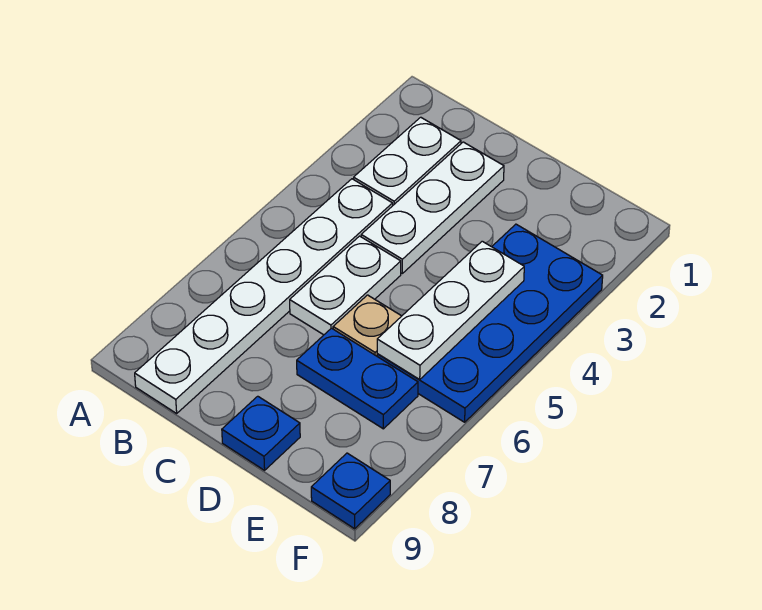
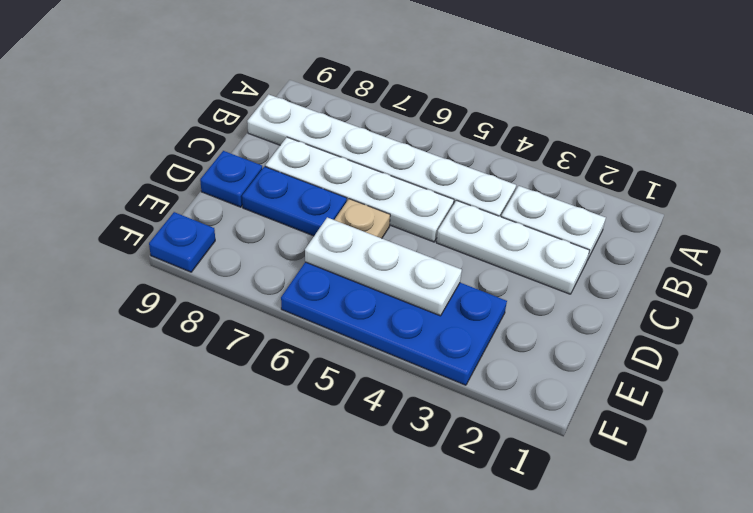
white plate C5:C6 level 1 -> white plate C5:C8 level 1
blue plate D7:E7 level 1 -> blue plate D7:D8 level 1

